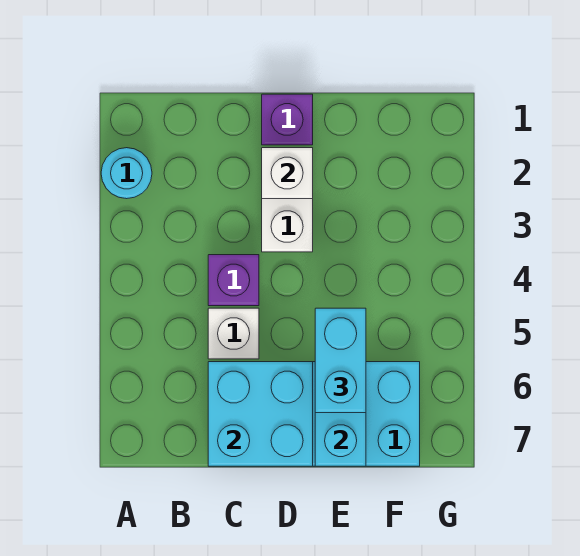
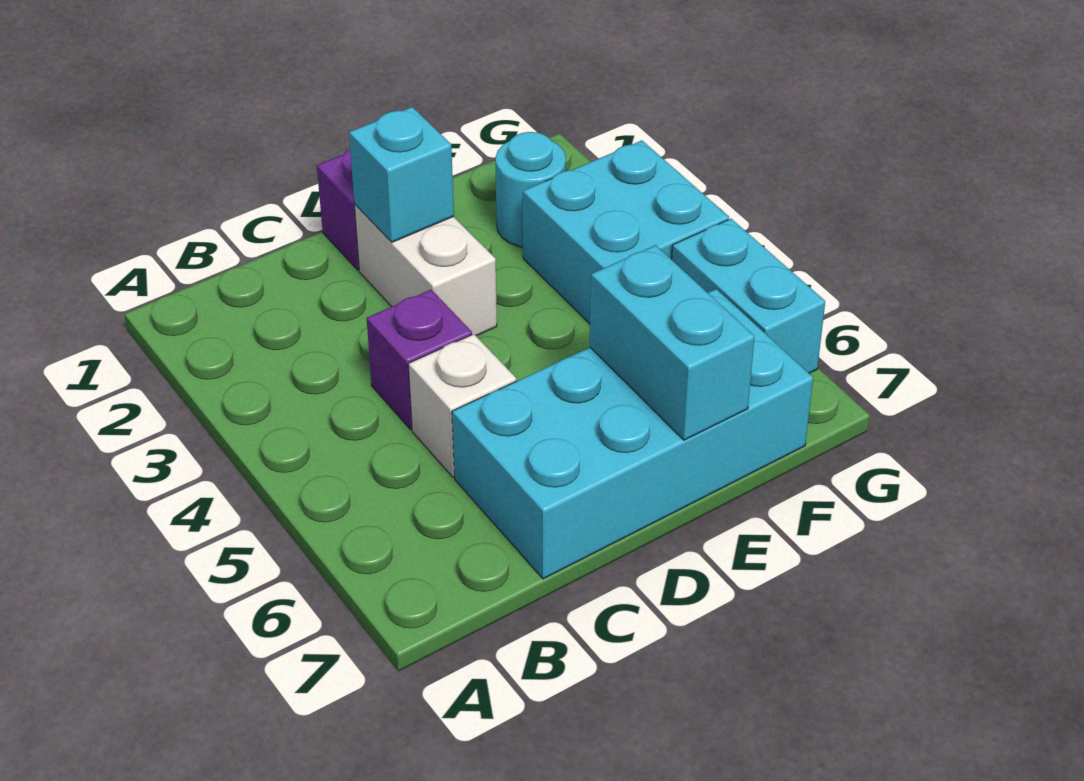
cyan round brick A2 level 1 -> cyan round brick F2 level 1
cyan brick C6:D7 level 2 -> cyan brick F3:G4 level 1
white brick D2 level 2 -> cyan brick D2 level 2
cyan brick E5:E6 level 3 -> cyan brick G5:G6 level 1

